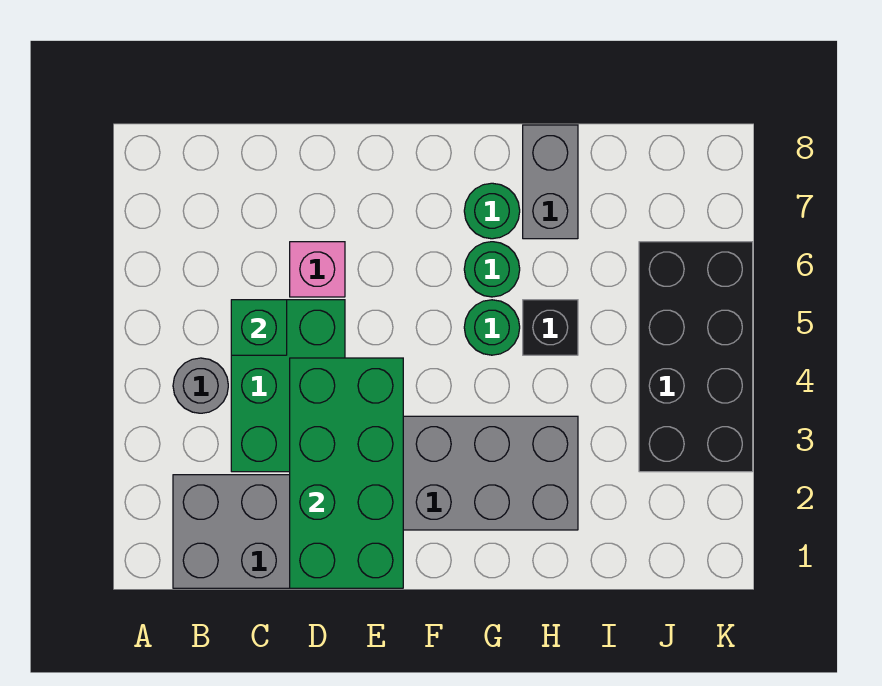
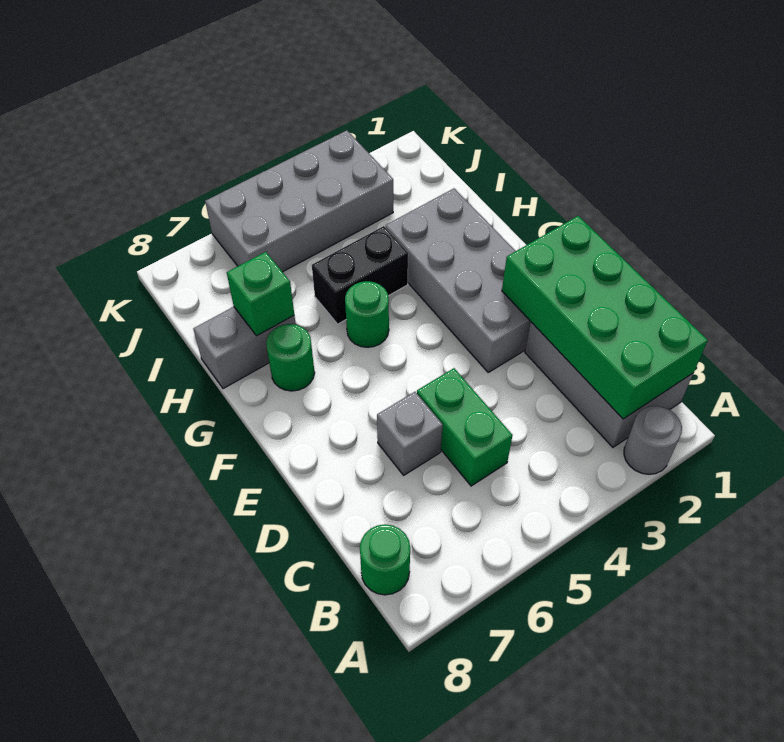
grey round brick B4 level 1 -> grey round brick A2 level 1
green brick C3:D5 level 1 -> green brick C5:D5 level 1
green brick C5 level 2 -> green brick H7 level 2
green brick D1:E4 level 2 -> green brick B1:E2 level 2
pink brick D6 level 1 -> grey brick D6 level 1
green round brick G6 level 1 -> green round brick B8 level 1
black brick H5 level 1 -> black brick H4:H5 level 1
black brick J3:K6 level 1 -> grey brick J3:K6 level 1

